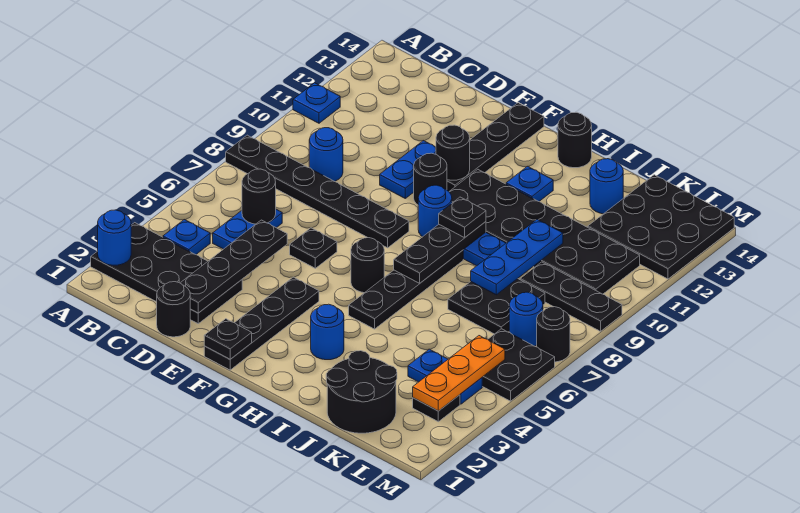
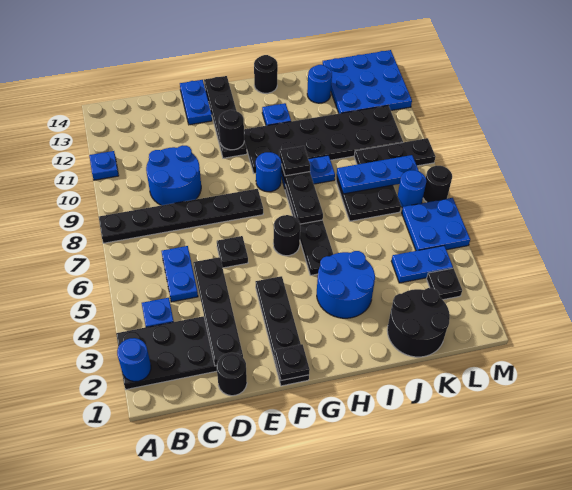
black round brick C6 level 2 -> none
blue round brick C9 level 1 -> blue round brick C9:D10 level 1
blue plate E10:E11 level 1 -> blue plate E13:E14 level 1
black round brick F10 level 1 -> none
blue round brick H3 level 1 -> blue round brick H3:I4 level 1
blue plate J8:J10 level 2 -> blue plate J8:L8 level 2
black plate K12:M14 level 1 -> blue plate K12:M14 level 1
orange plate L3:L5 level 2 -> none
black plate L5:M6 level 1 -> blue plate L5:M6 level 1

